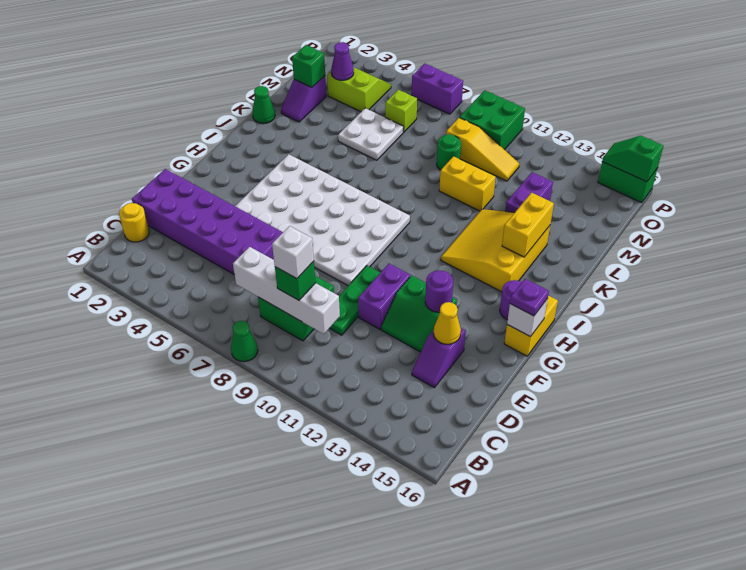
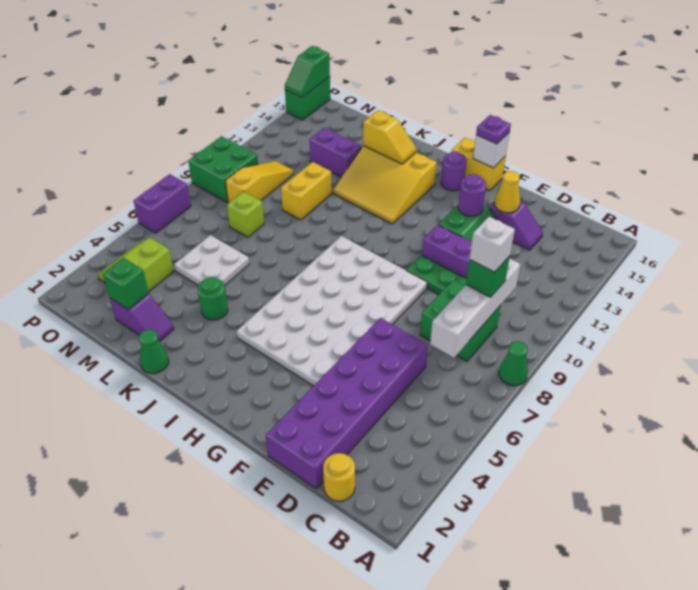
yellow brick J14:K14 level 2 -> yellow slope J14:K14 level 2 top K
green round brick M9 level 1 -> green round brick K4 level 1
purple cone N3 level 2 -> none
lime brick N6 level 1 -> lime brick M8 level 1

